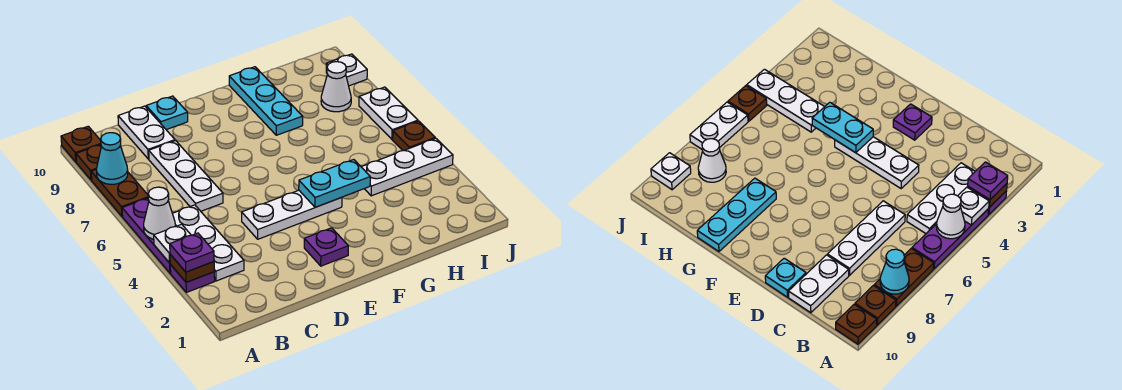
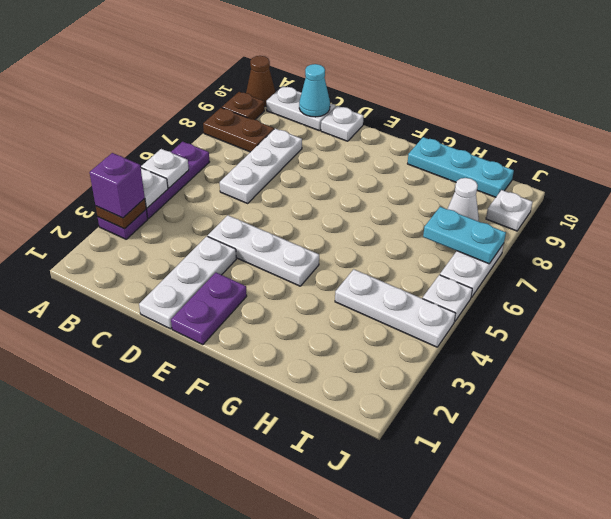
purple plate A3 level 3 -> purple brick A3 level 3
white cone A5 level 2 -> white plate A5 level 2
brown plate A7:A8 level 1 -> brown plate A8:B8 level 1
cyan cone A8 level 2 -> cyan cone C10 level 2
brown plate A10 level 1 -> brown cone A10 level 1
white plate B3:B5 level 1 -> white plate D1:D3 level 1
white plate C9:C10 level 1 -> white plate B10:C10 level 1
cyan plate D10 level 1 -> white plate D10 level 1
purple plate E2 level 1 -> purple plate E1:E2 level 1
cyan plate F4:G4 level 2 -> cyan plate I7:J7 level 2
cyan plate G8:G10 level 1 -> cyan plate G10:I10 level 1
brown plate J5 level 1 -> white plate J5 level 1

